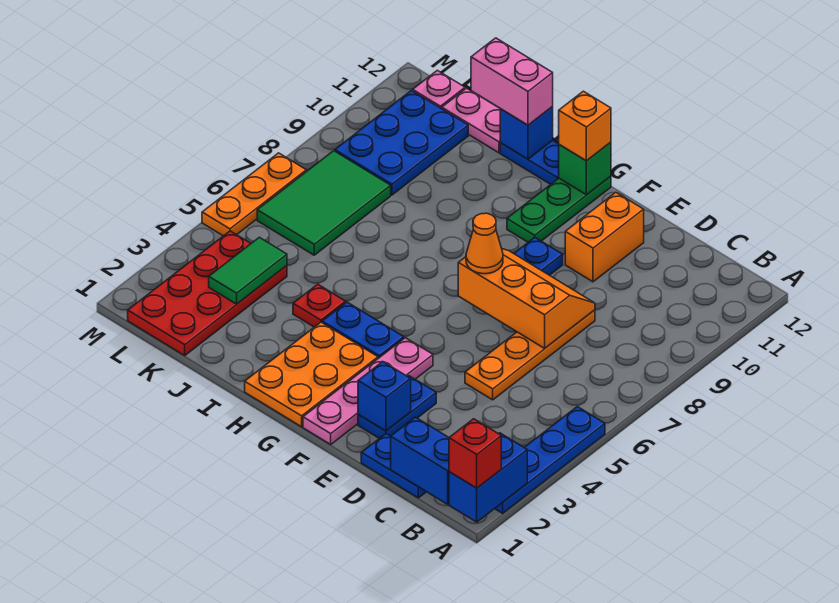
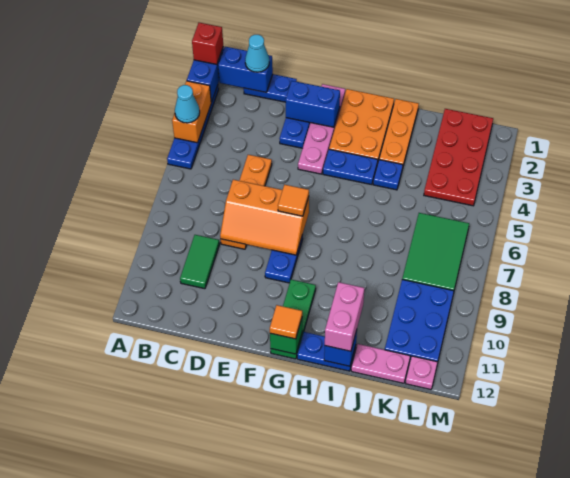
none -> cyan cone A4 level 3
none -> cyan cone C1 level 3
blue brick E2 level 2 -> blue brick E2:F2 level 2
orange brick E10:E11 level 1 -> orange brick A3:A4 level 2
orange cone F7 level 3 -> orange tile F7 level 3
orange brick G12 level 3 -> orange tile G12 level 3
red plate I4 level 1 -> blue plate I4 level 1
pink brick I12:J12 level 3 -> pink brick I11:I12 level 3
green tile K3:K4 level 2 -> green tile C9:C10 level 1
orange plate M5:M7 level 1 -> orange plate I1:I3 level 1

